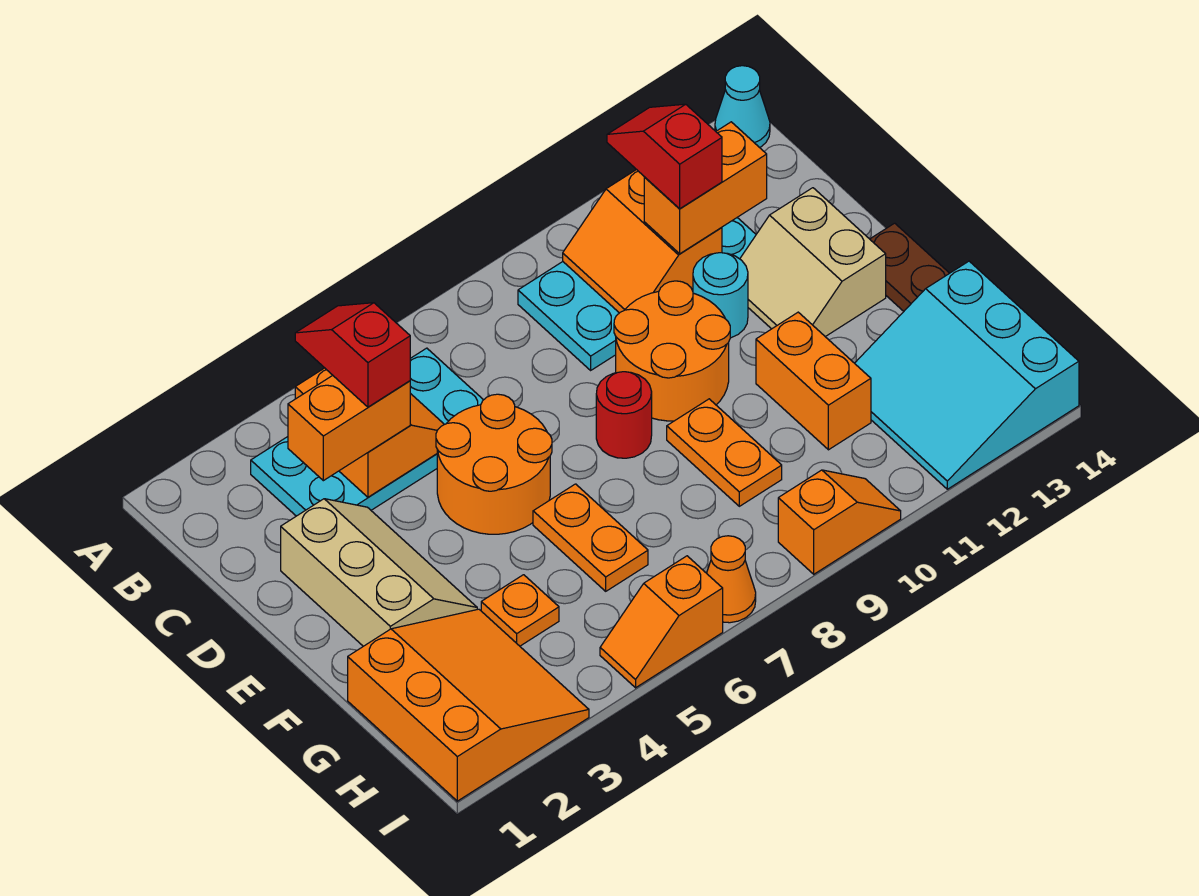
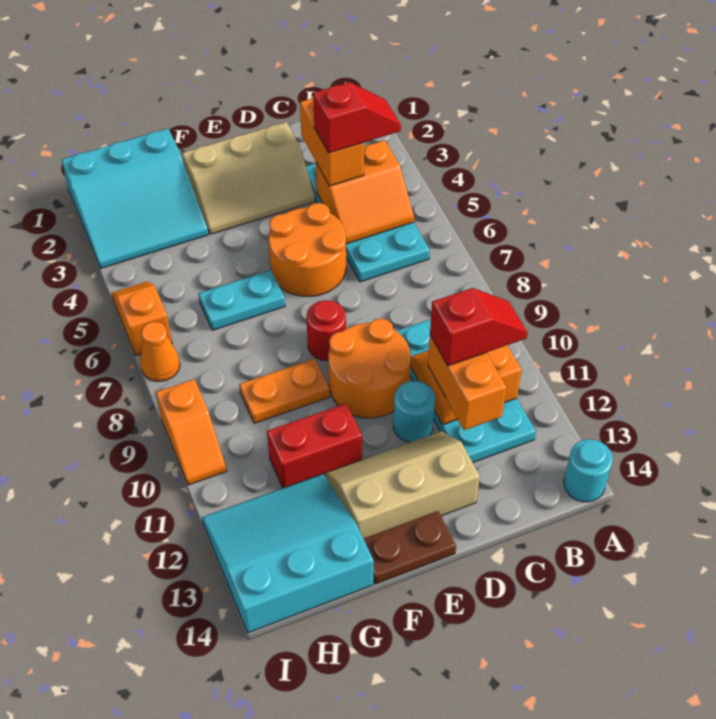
cyan cone A14 level 1 -> cyan round brick A14 level 1
tan slope D12:E13 level 1 top 13 -> tan slope D12:F13 level 1 top 13
orange plate F6:G6 level 1 -> cyan plate F6:G6 level 1
orange brick F11:G11 level 1 -> red brick F11:G11 level 1
orange slope G1:I3 level 1 top 1 -> cyan slope G1:I3 level 1 top 1
orange plate G4 level 1 -> none

